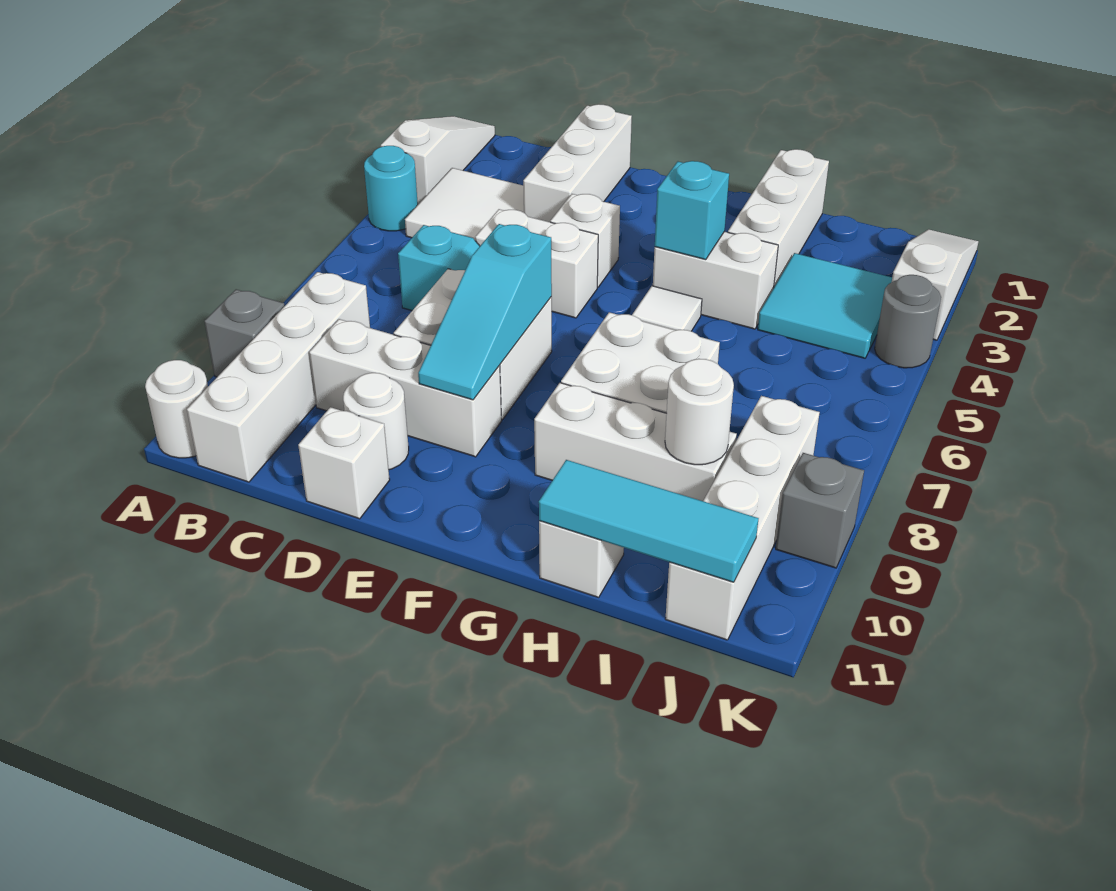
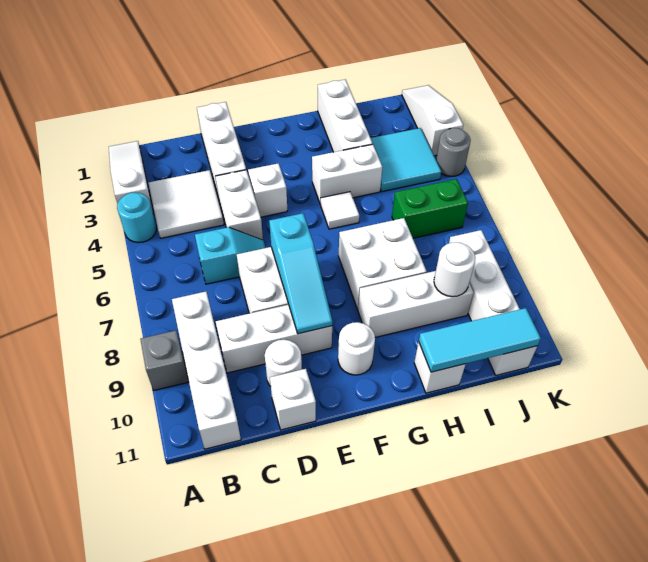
white round brick A11 level 1 -> white round brick F10 level 1
white brick D5:E5 level 1 -> white brick D4:D5 level 1
cyan brick G4 level 2 -> none
none -> green brick I6:J6 level 1
grey brick K9 level 1 -> none

